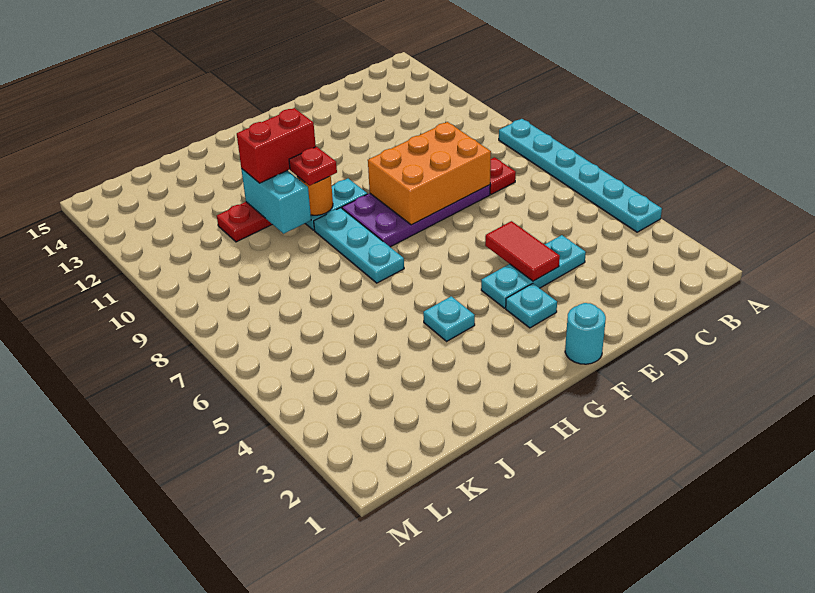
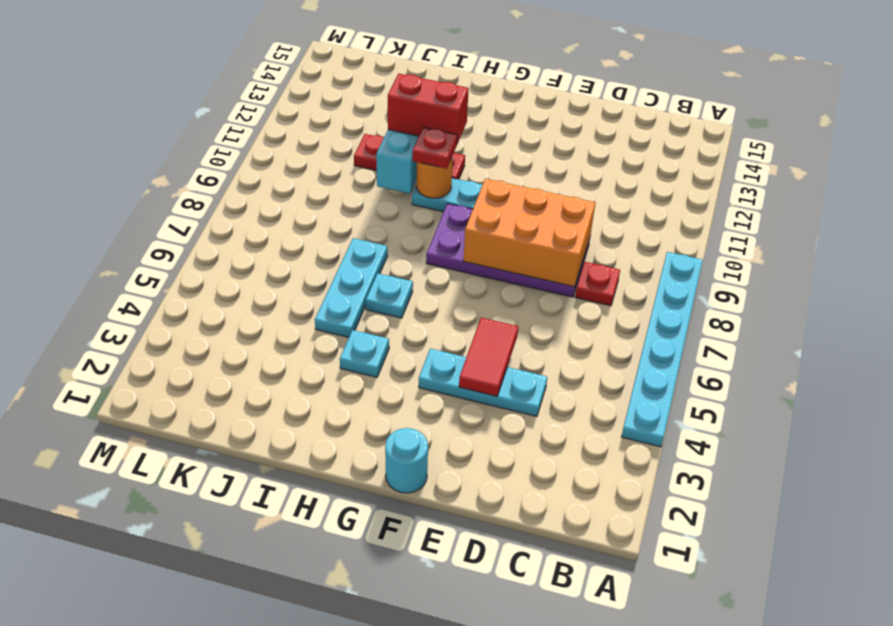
cyan plate F3 level 1 -> cyan plate H6 level 1
cyan plate H7:H9 level 1 -> cyan plate I5:I7 level 1

